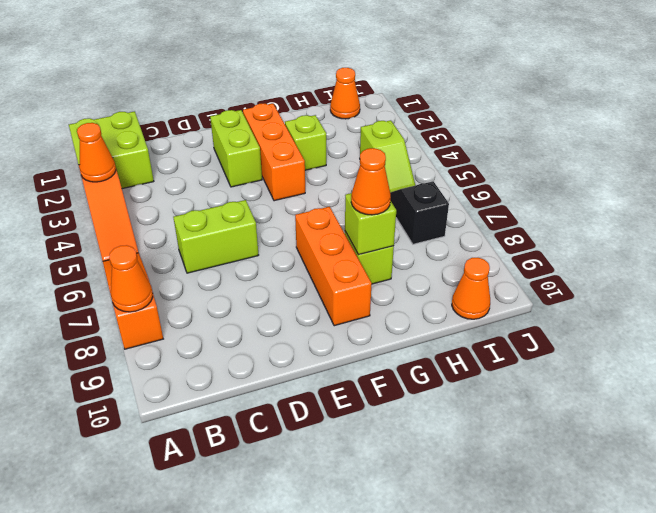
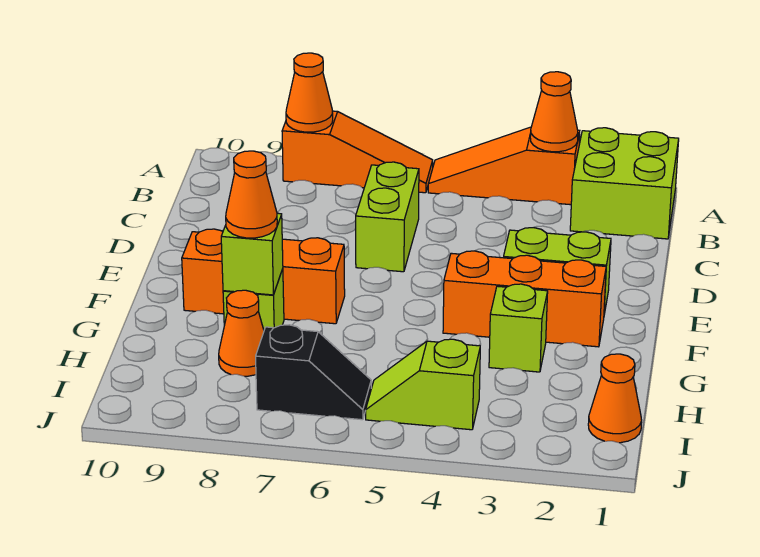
orange cone I10 level 1 -> orange cone H8 level 1

